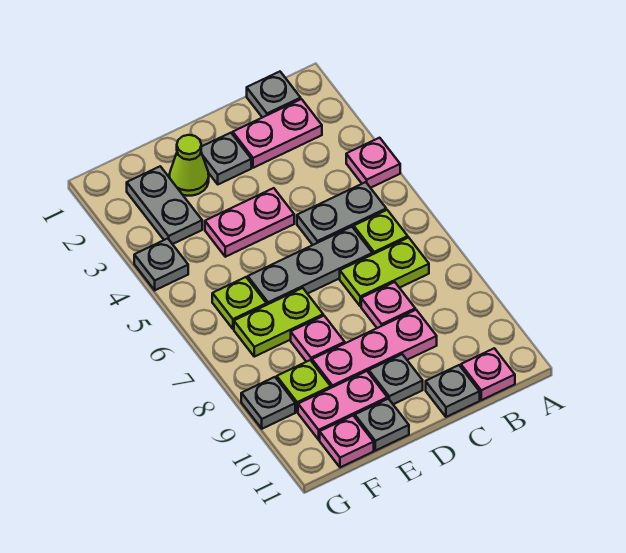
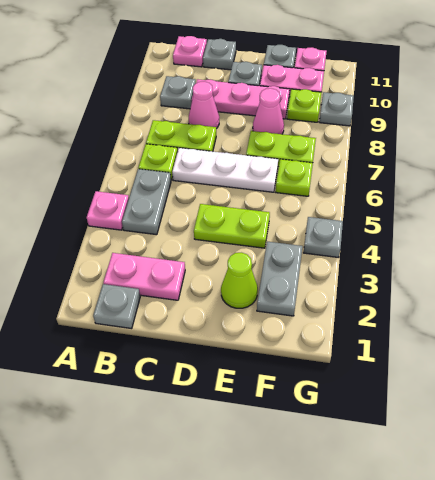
grey plate B5:C5 level 1 -> grey plate B4:B5 level 1
grey plate C6:E6 level 1 -> white plate C6:E6 level 1
pink plate C8 level 1 -> pink cone C8 level 1
grey plate D2 level 1 -> grey plate B9 level 1
pink plate D4:E4 level 1 -> lime plate D4:E4 level 1
pink plate E8 level 1 -> pink cone E8 level 1

